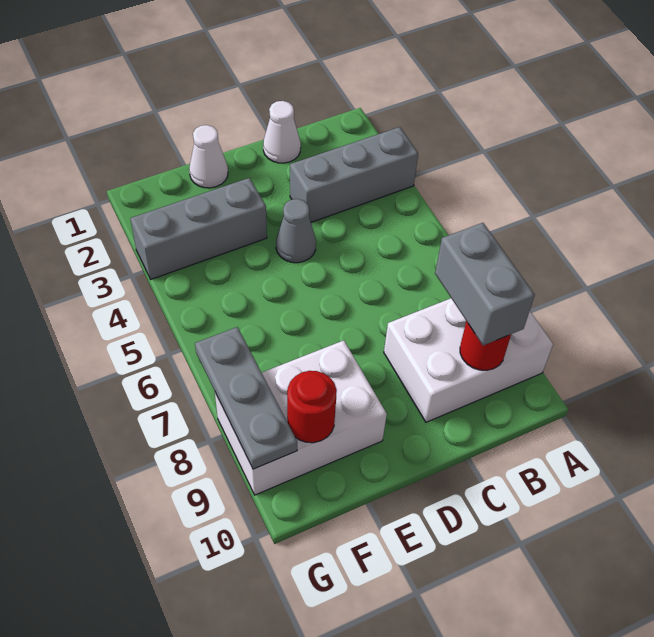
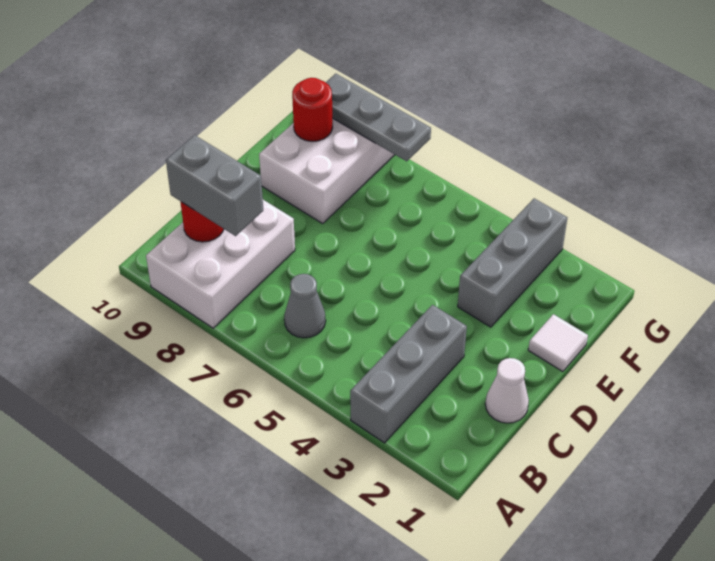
grey cone D4 level 1 -> grey cone B6 level 1
white cone E1 level 1 -> white tile E1 level 1

